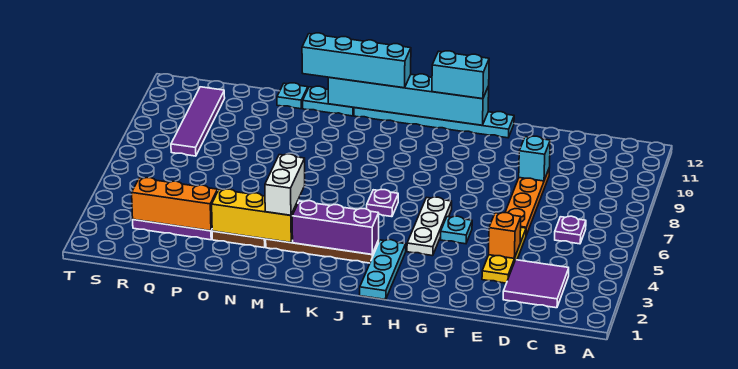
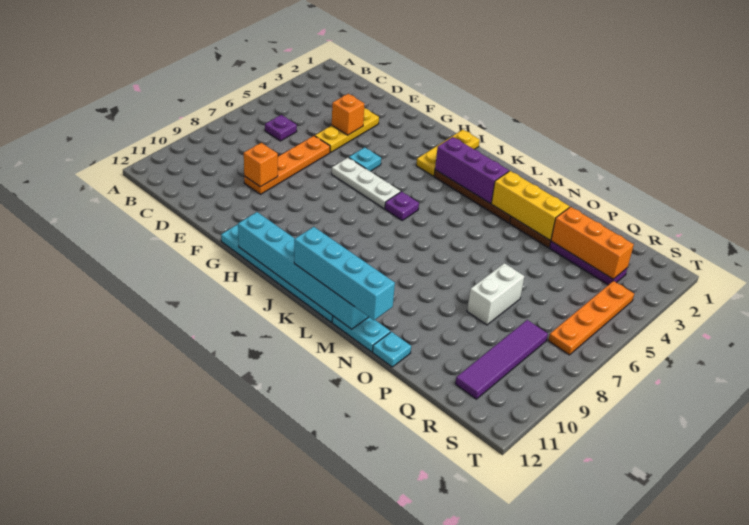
purple tile C2:D3 level 1 -> none
cyan brick E9 level 2 -> orange brick E9 level 2
white plate H4:H6 level 1 -> white plate G6:I6 level 1
cyan brick H12:I12 level 3 -> none
cyan plate I1:I3 level 1 -> yellow plate I1:I3 level 1
white brick M3:M4 level 3 -> white brick P7:P8 level 1
none -> orange plate S4:S7 level 1

